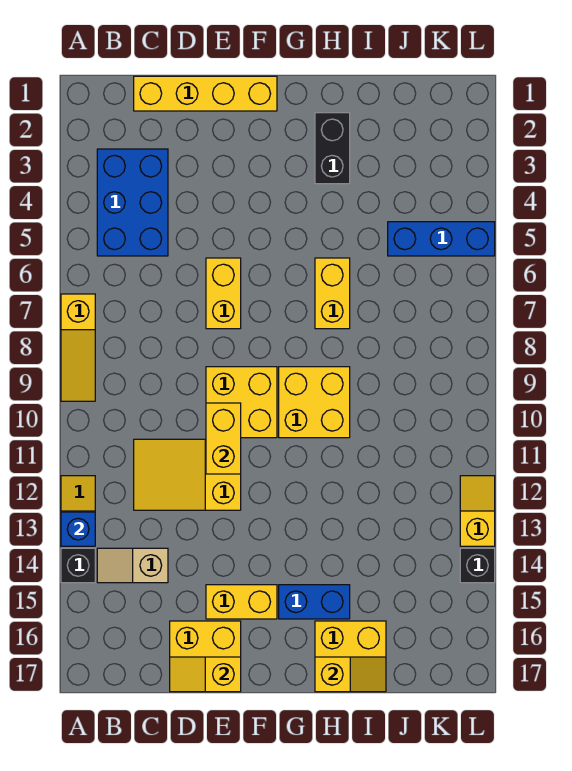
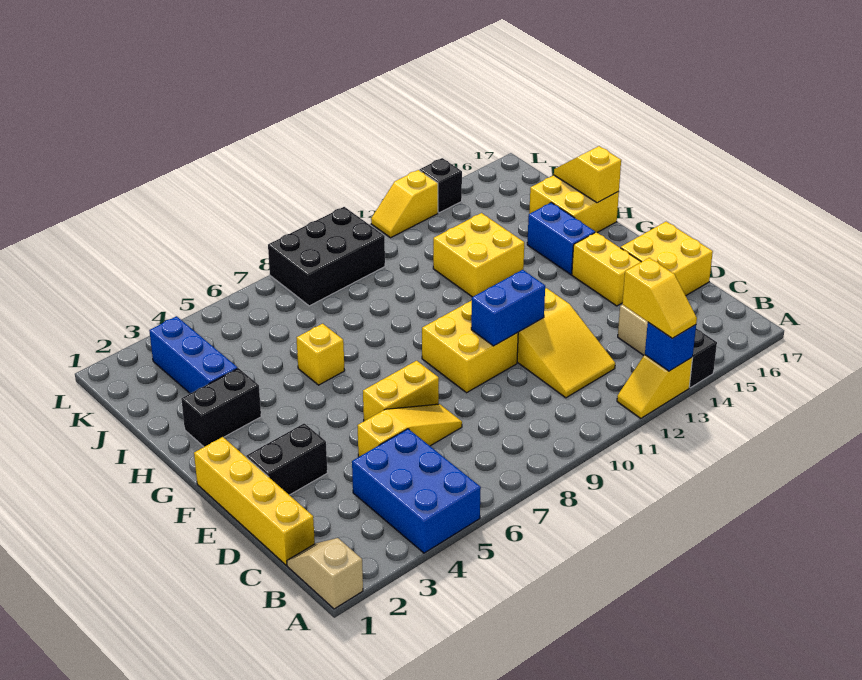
none -> tan slope A1:B1 level 1 top A
yellow slope A7:A9 level 1 top 7 -> yellow slope D5:D7 level 1 top 5
blue brick B3:C5 level 1 -> blue brick A4:C5 level 1
yellow slope D17:E17 level 2 top E -> yellow slope A13:B13 level 3 top B
none -> black brick E2:E3 level 1
yellow brick E10:E11 level 2 -> blue brick E10:E11 level 2
yellow brick G9:H10 level 1 -> yellow brick H12:I13 level 1
yellow brick H6:H7 level 1 -> yellow brick H6 level 1
blue brick J5:L5 level 1 -> blue brick I3:K3 level 1
none -> black brick K8:L10 level 1

